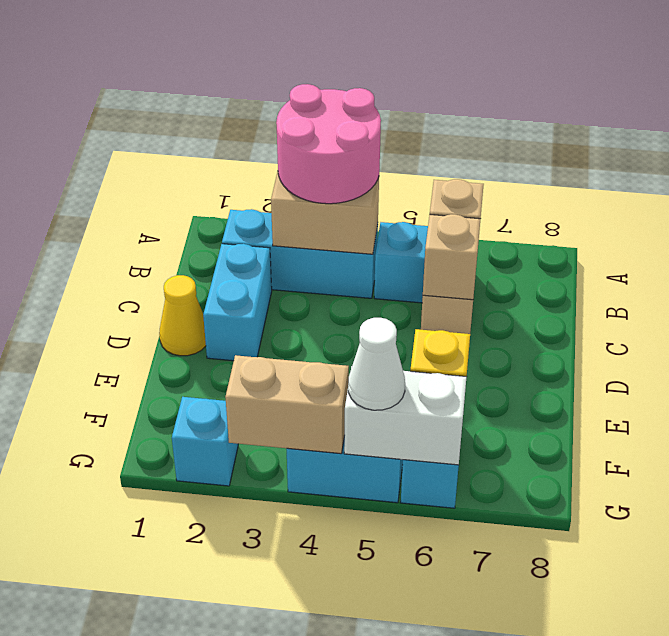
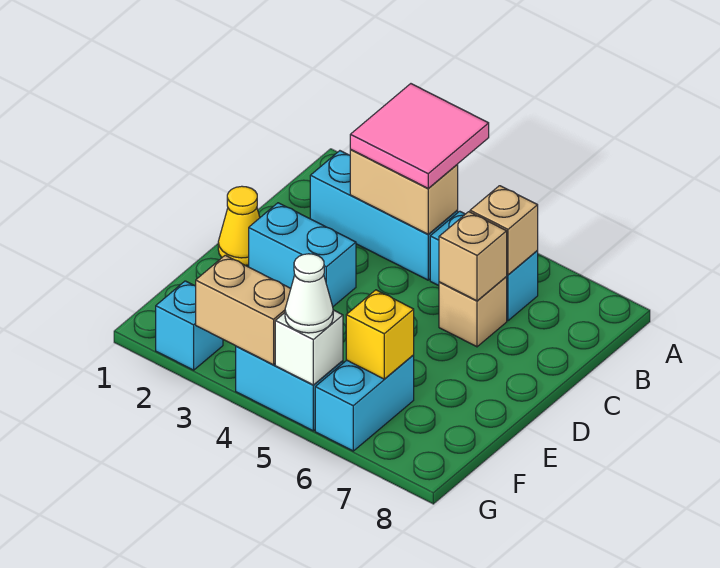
pink round brick A3:B4 level 3 -> pink tile A3:B4 level 3
cyan brick C2:D2 level 1 -> cyan brick D2:D3 level 1
white brick G5:G6 level 2 -> white brick G5 level 2

